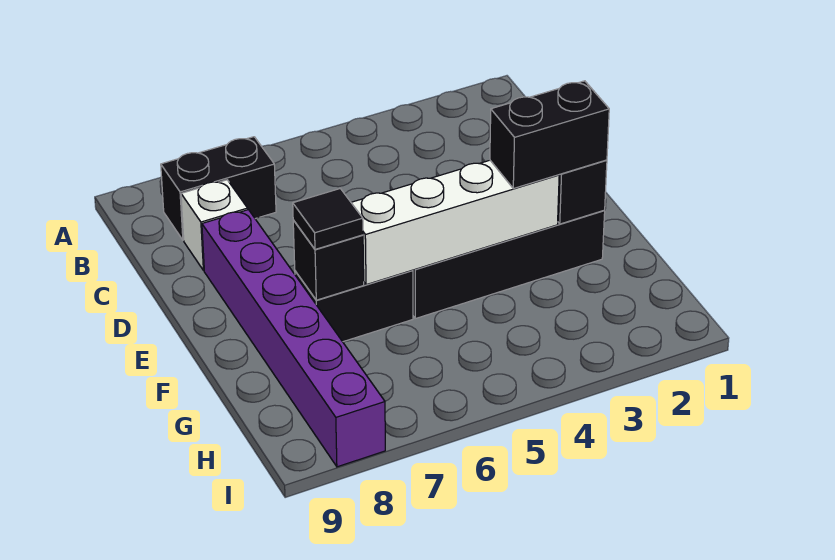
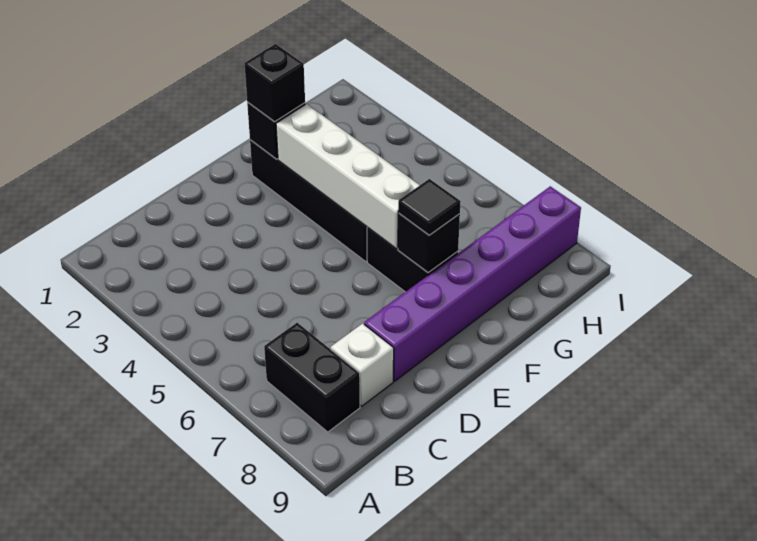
black brick F2:F3 level 3 -> black brick F2 level 3

